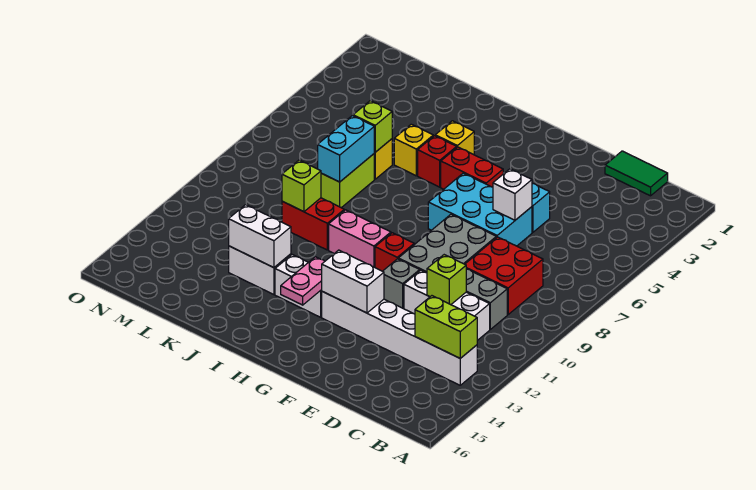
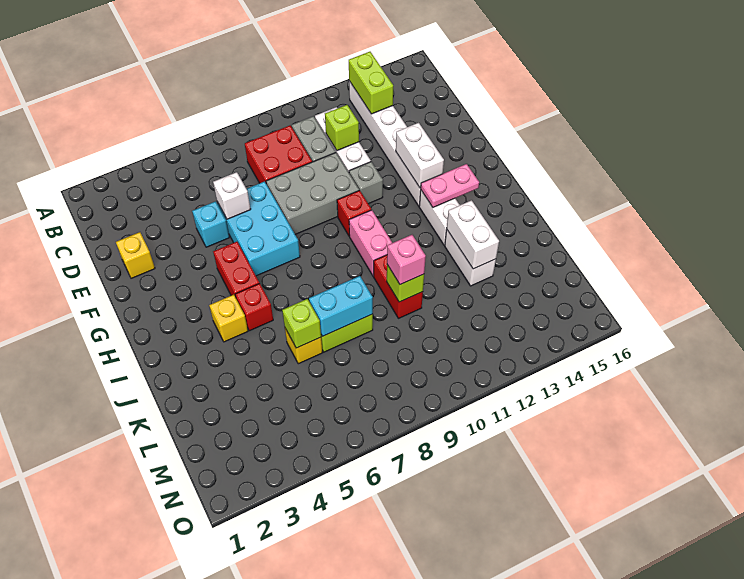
green tile C1:D1 level 1 -> none
yellow brick J5 level 1 -> yellow brick E2 level 1
none -> pink brick K10 level 3

